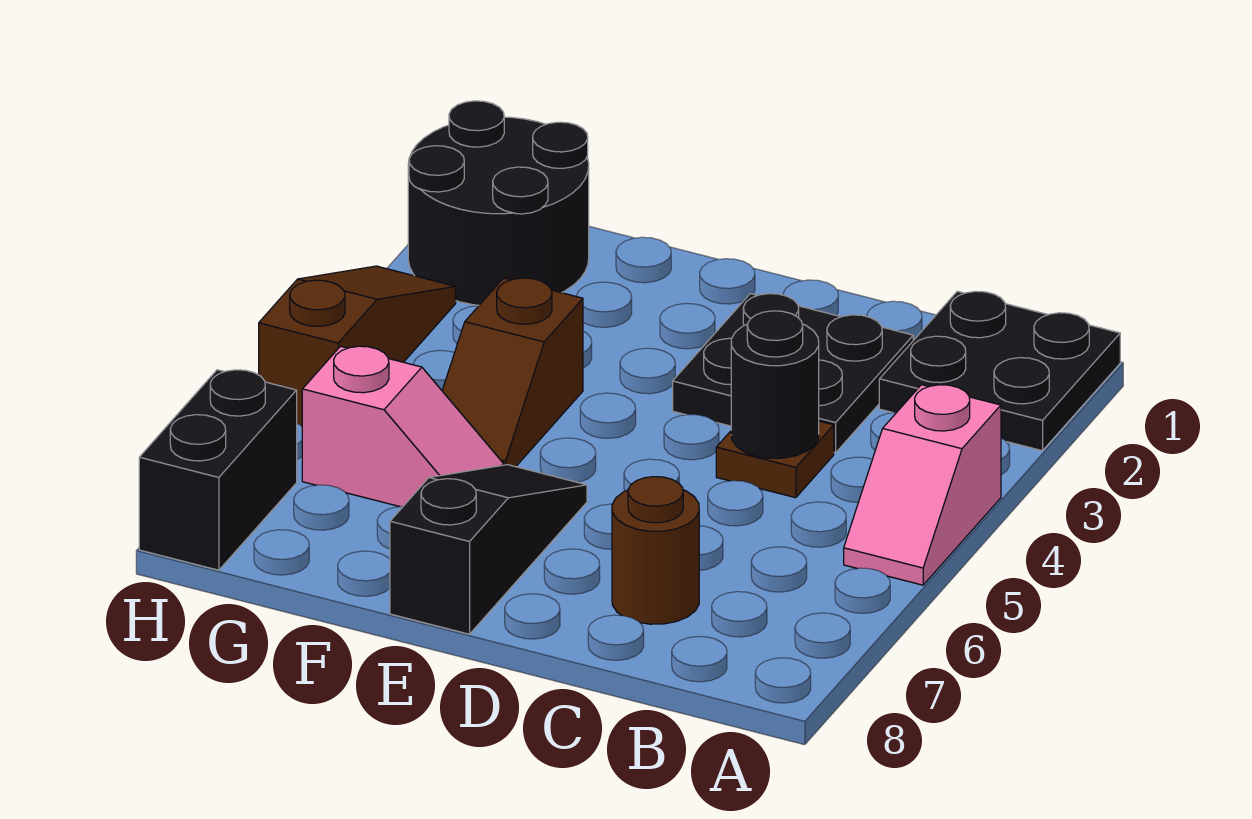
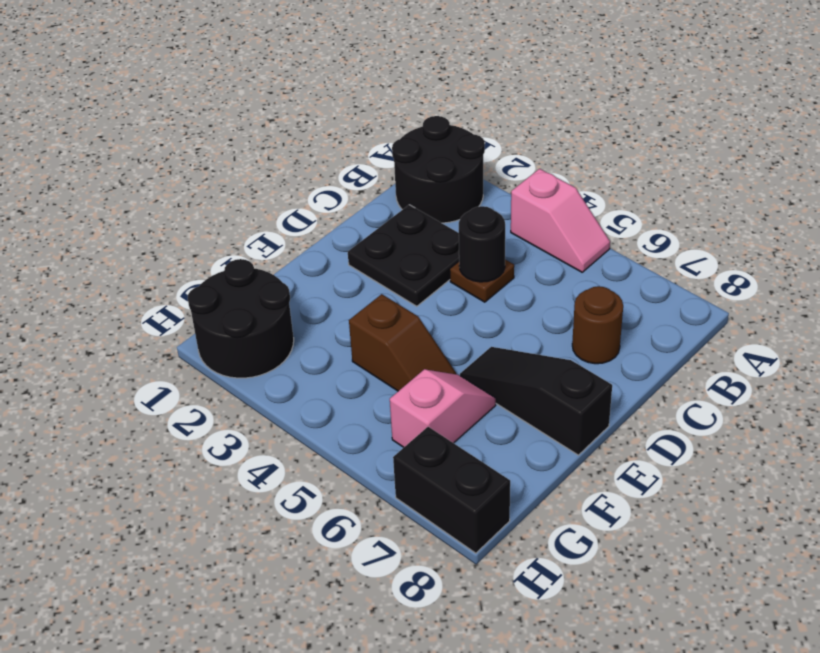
black plate A1:B2 level 1 -> black round brick A1:B2 level 1
brown slope H3:H5 level 1 top 5 -> none

